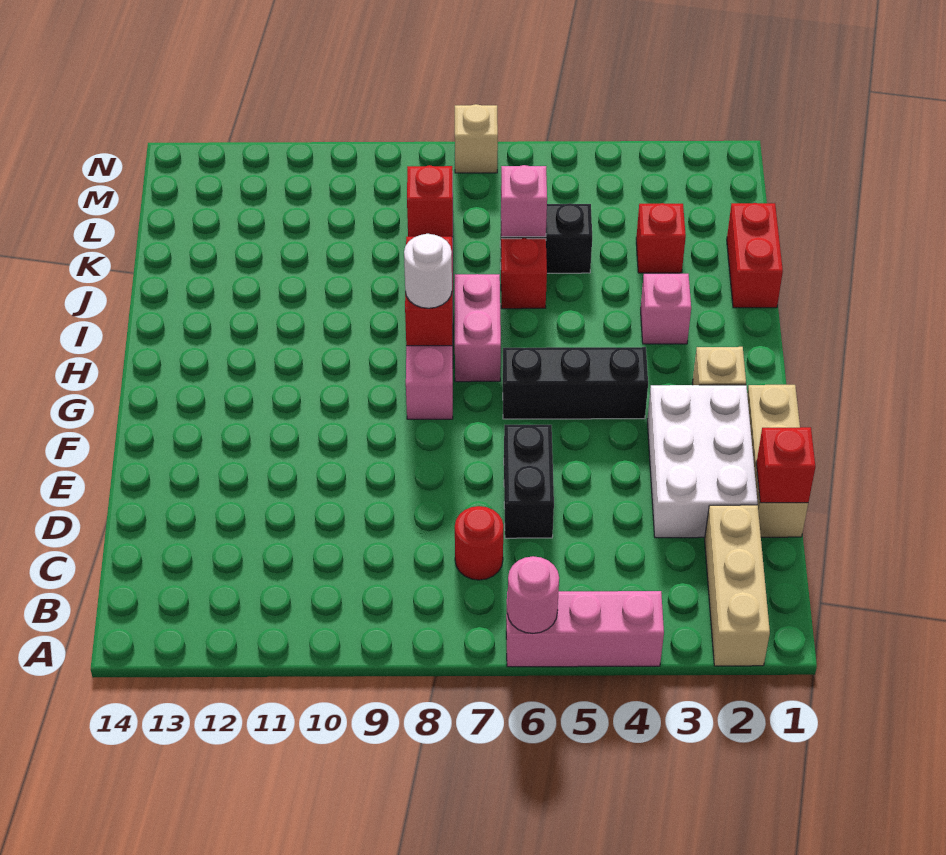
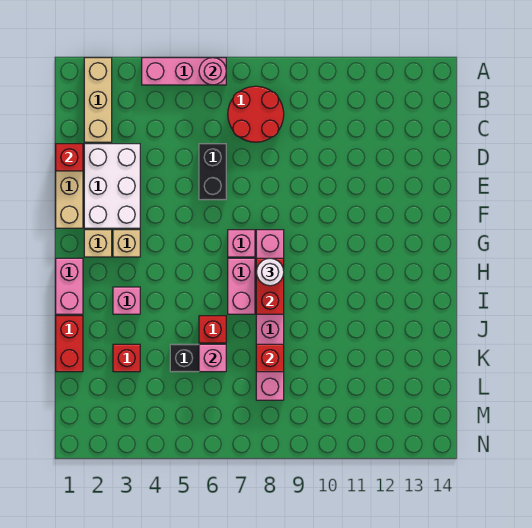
red round brick C7 level 1 -> red round brick B7:C8 level 1
black brick G4:G6 level 1 -> none
none -> pink brick G7 level 1
none -> pink brick H1:I1 level 1
tan brick N7 level 1 -> tan brick G3 level 1

